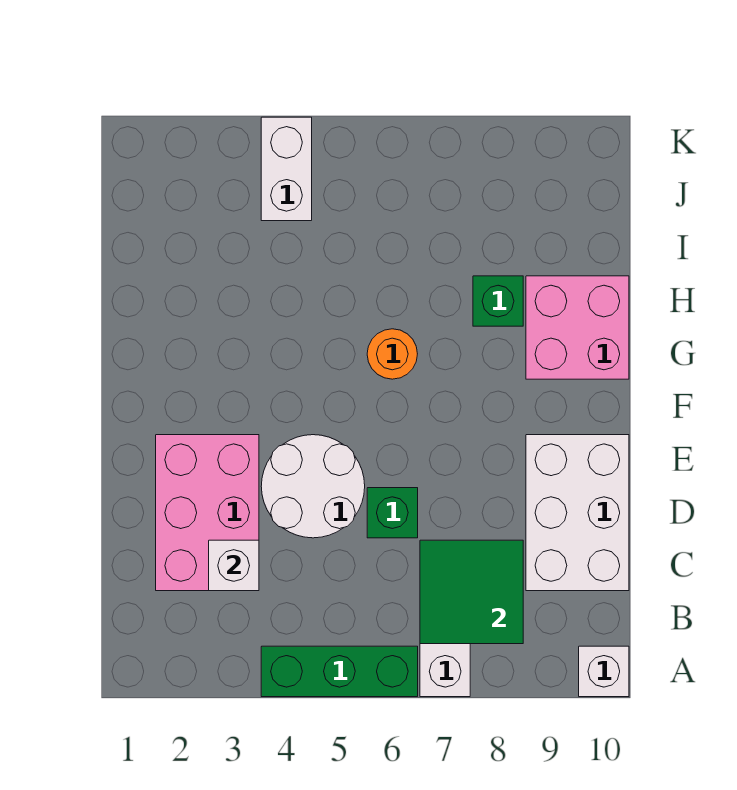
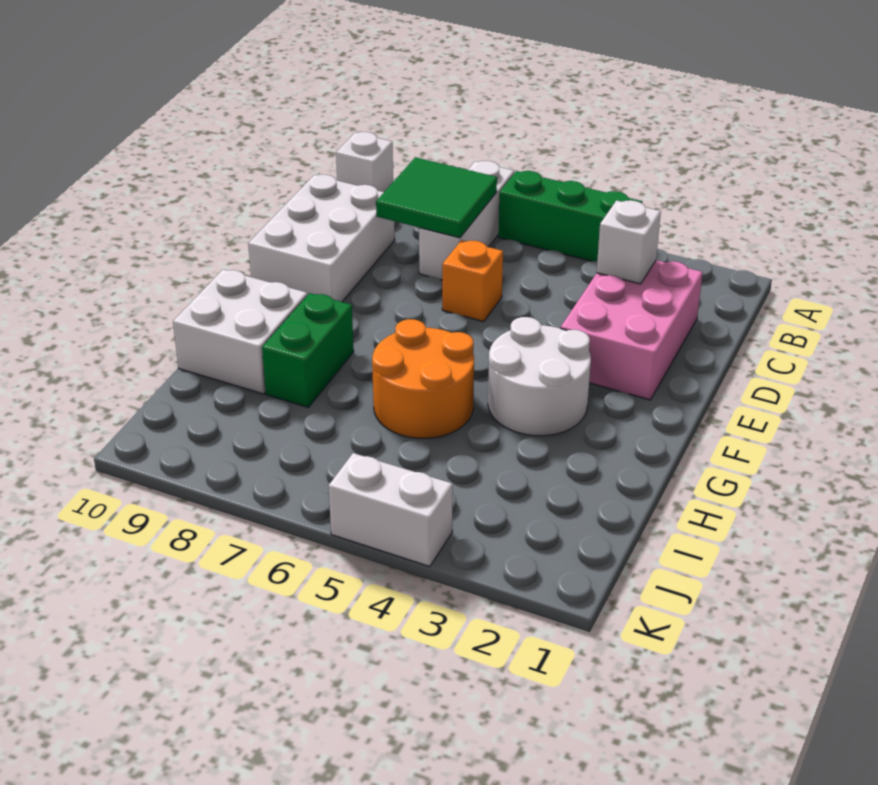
white round brick D4:E5 level 1 -> white round brick F3:G4 level 1
green brick D6 level 1 -> orange brick D6 level 1
orange round brick G6 level 1 -> orange round brick G5:H6 level 1
pink brick G9:H10 level 1 -> white brick G9:H10 level 1
green brick H8 level 1 -> green brick G8:H8 level 1
white brick J4:K4 level 1 -> white brick K4:K5 level 1

